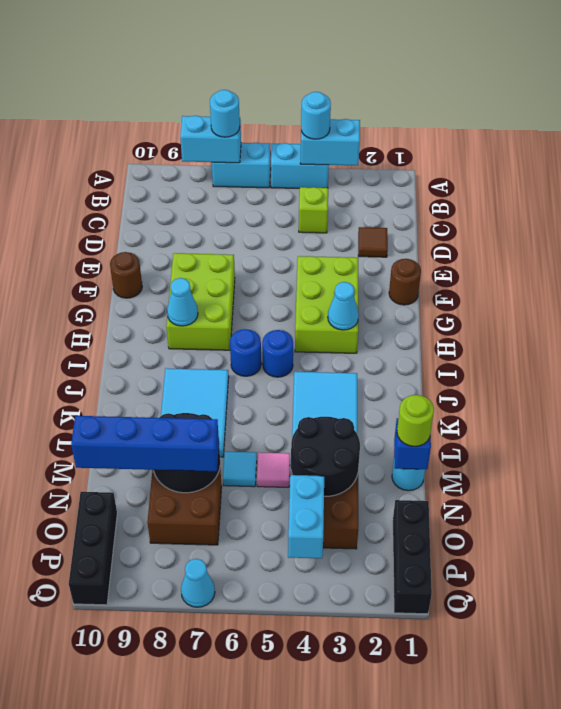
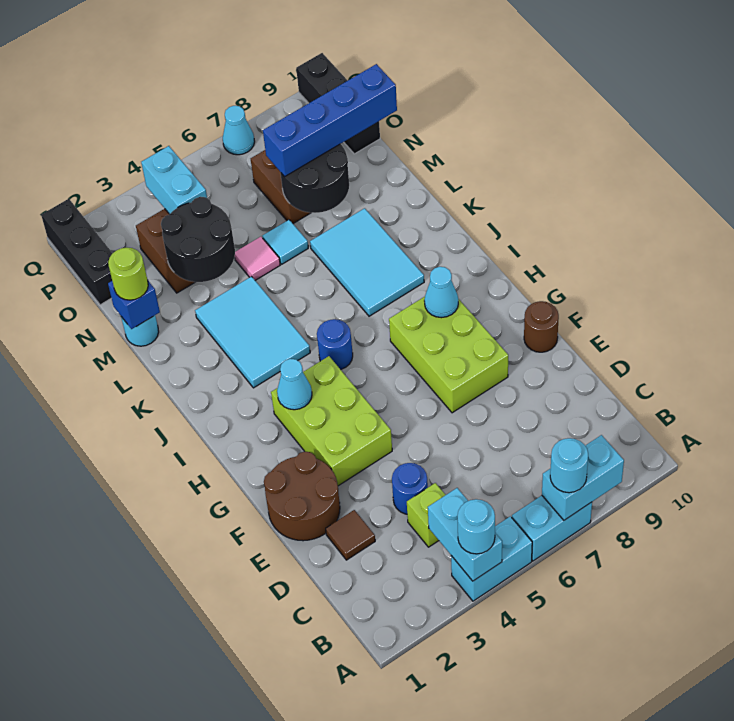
cyan brick A3:A4 level 2 -> cyan brick A4:B4 level 2
brown round brick F1 level 1 -> brown round brick E1:F2 level 1
blue round brick I6 level 1 -> blue round brick D4 level 1

